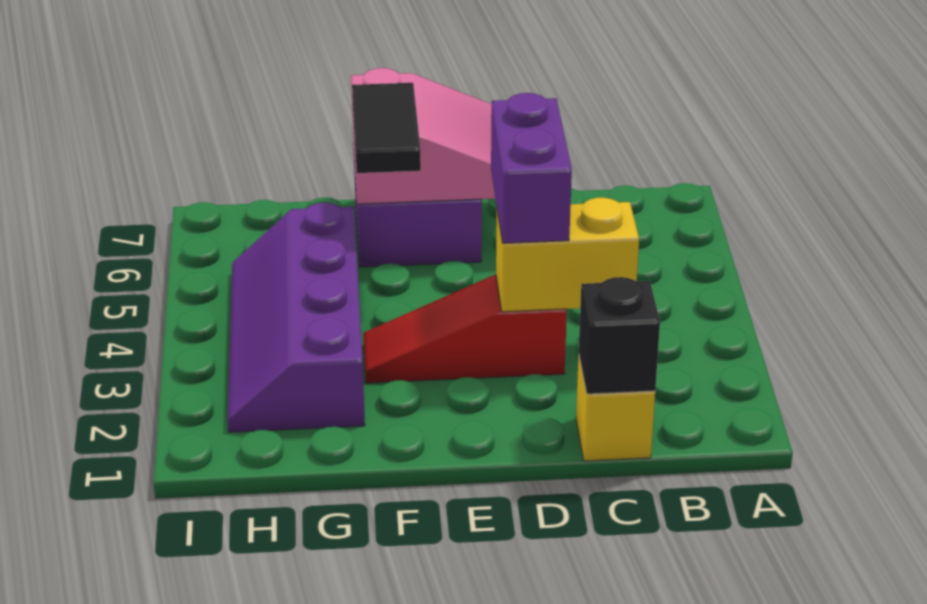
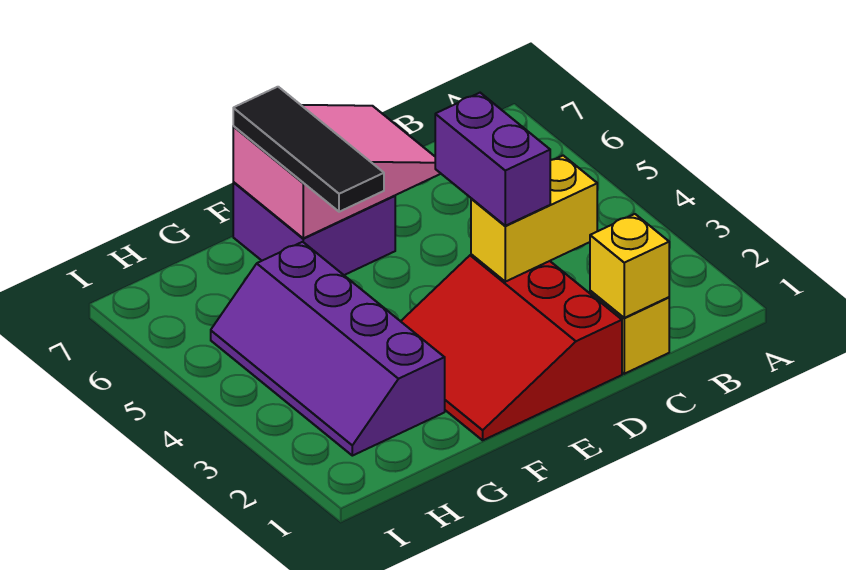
black brick C1 level 2 -> yellow brick C1 level 2
red slope D3:F3 level 1 top D -> red slope D1:F3 level 1 top D
black tile F5:F6 level 3 -> black tile F5:F7 level 3

